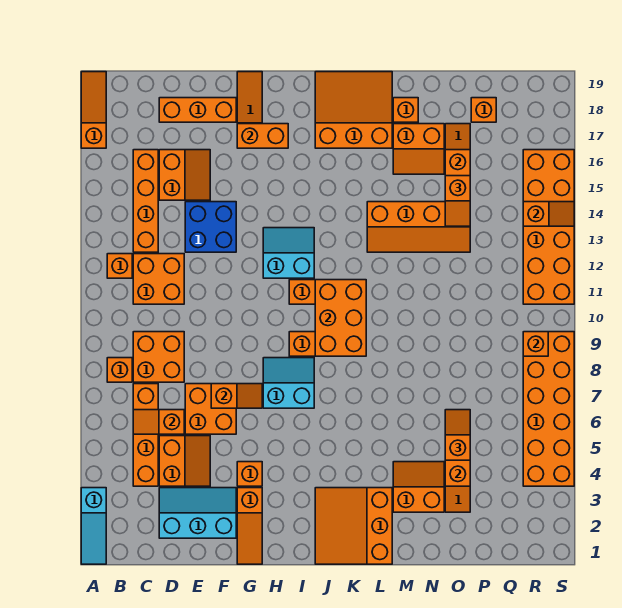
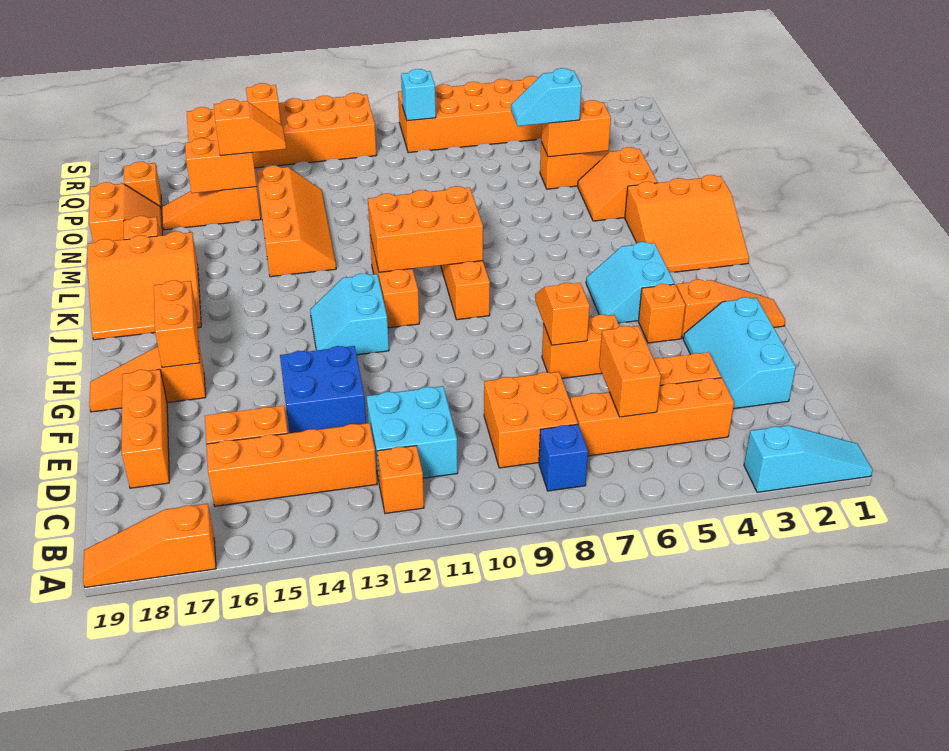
orange brick B8 level 1 -> blue brick B8 level 1
orange slope C6:D6 level 2 top D -> orange brick C6:D6 level 2
orange brick C11:D12 level 1 -> cyan brick C11:D12 level 1
orange brick E6:F7 level 1 -> orange brick F6:F7 level 1
cyan slope H7:I8 level 1 top 7 -> cyan slope H4:I5 level 1 top 4
orange slope J17:L19 level 1 top 17 -> orange slope J17:L19 level 1 top L
orange slope M16:N17 level 1 top 17 -> orange slope N18:O19 level 1 top 19
orange slope O5:O6 level 3 top 5 -> cyan slope O5:O6 level 3 top 5
orange brick R9 level 2 -> cyan brick R9 level 2

